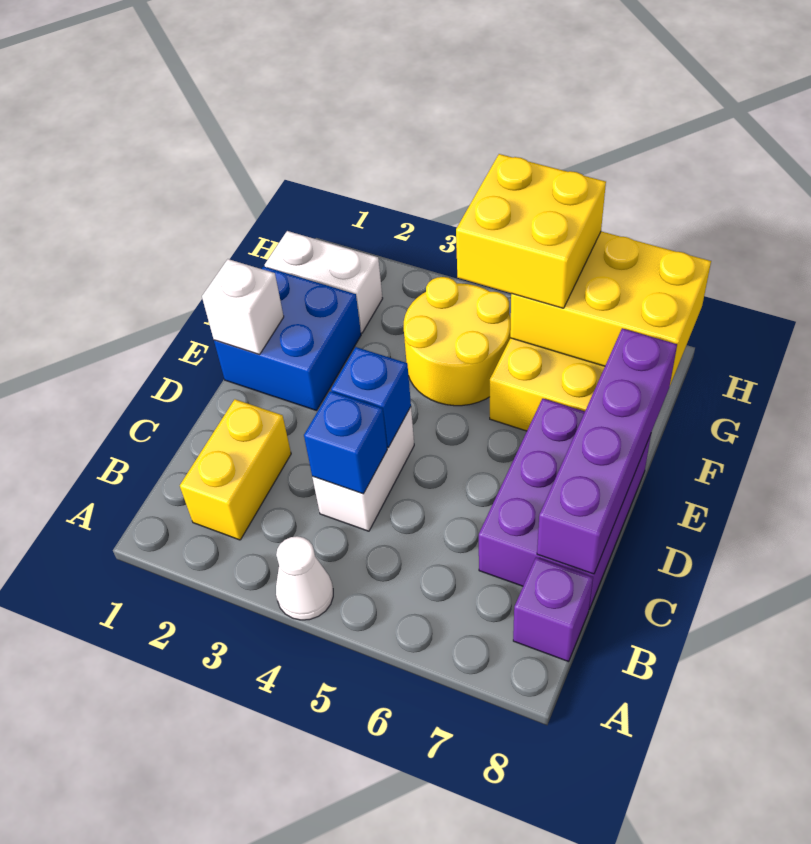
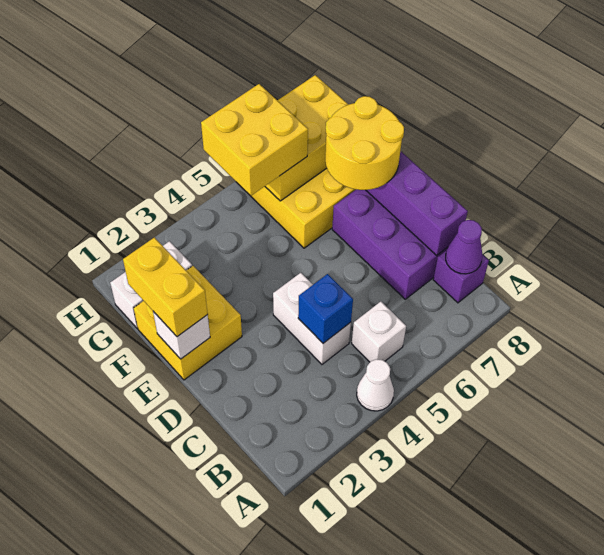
yellow brick B2:C2 level 1 -> yellow brick E1:F1 level 3
none -> white brick B5 level 1
none -> purple cone B8 level 2
blue brick D4 level 2 -> none
blue brick E1:F2 level 1 -> yellow brick E1:F2 level 1
yellow round brick F4:G5 level 1 -> yellow round brick E7:F8 level 3

